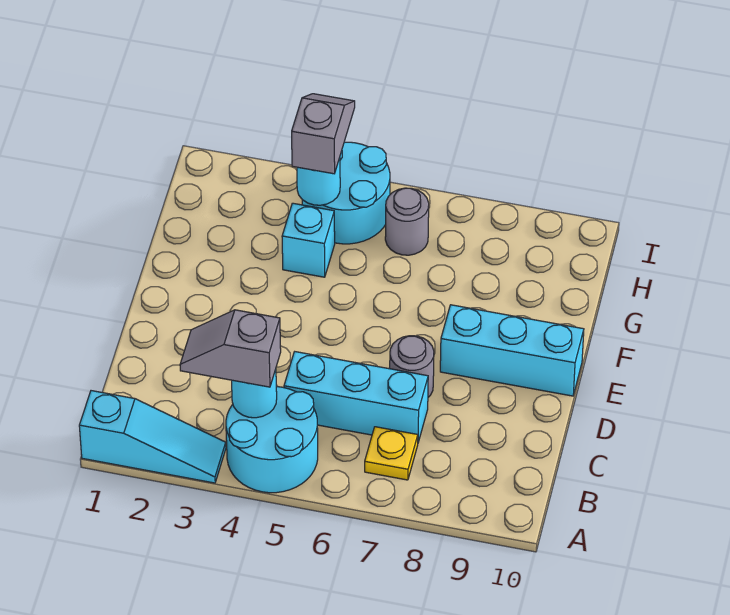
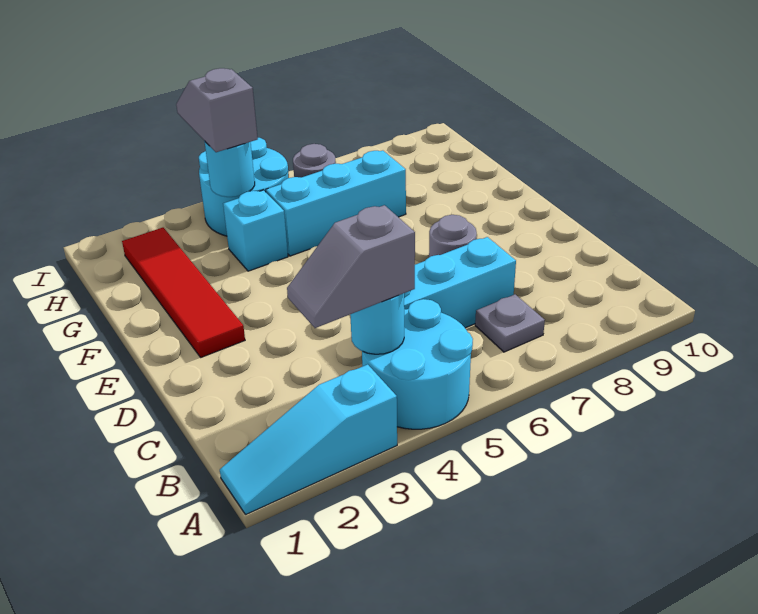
cyan slope A1:A3 level 1 top 1 -> cyan slope A1:A3 level 1 top 3
yellow plate B7 level 1 -> grey plate B7 level 1
none -> red tile E2:H2 level 1
cyan brick E8:E10 level 1 -> cyan brick G5:G7 level 1

